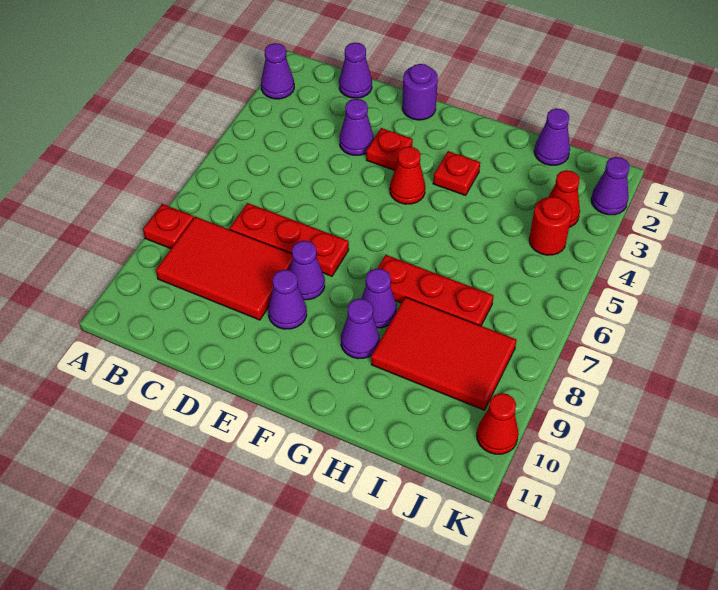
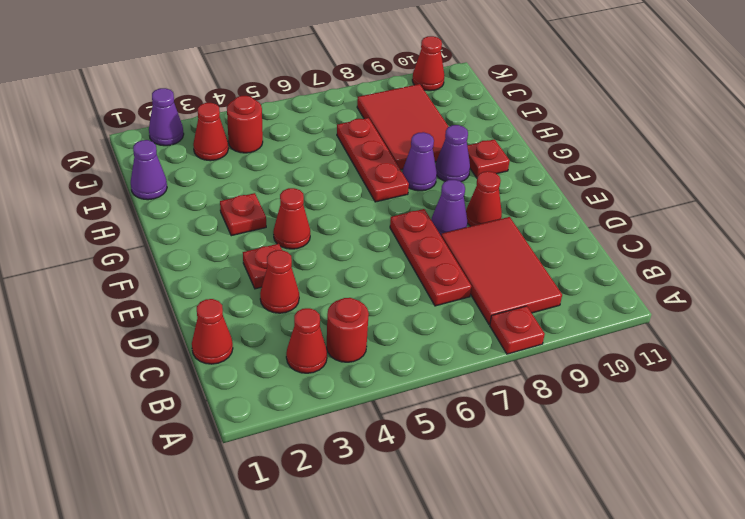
purple cone A2 level 1 -> none
none -> red cone B3 level 1
none -> red round brick B4 level 1
purple cone C1 level 1 -> red cone C1 level 1
purple cone D3 level 1 -> red cone D3 level 1
purple round brick E1 level 1 -> none
purple cone E9 level 1 -> red cone E9 level 1
none -> red plate G10 level 1

